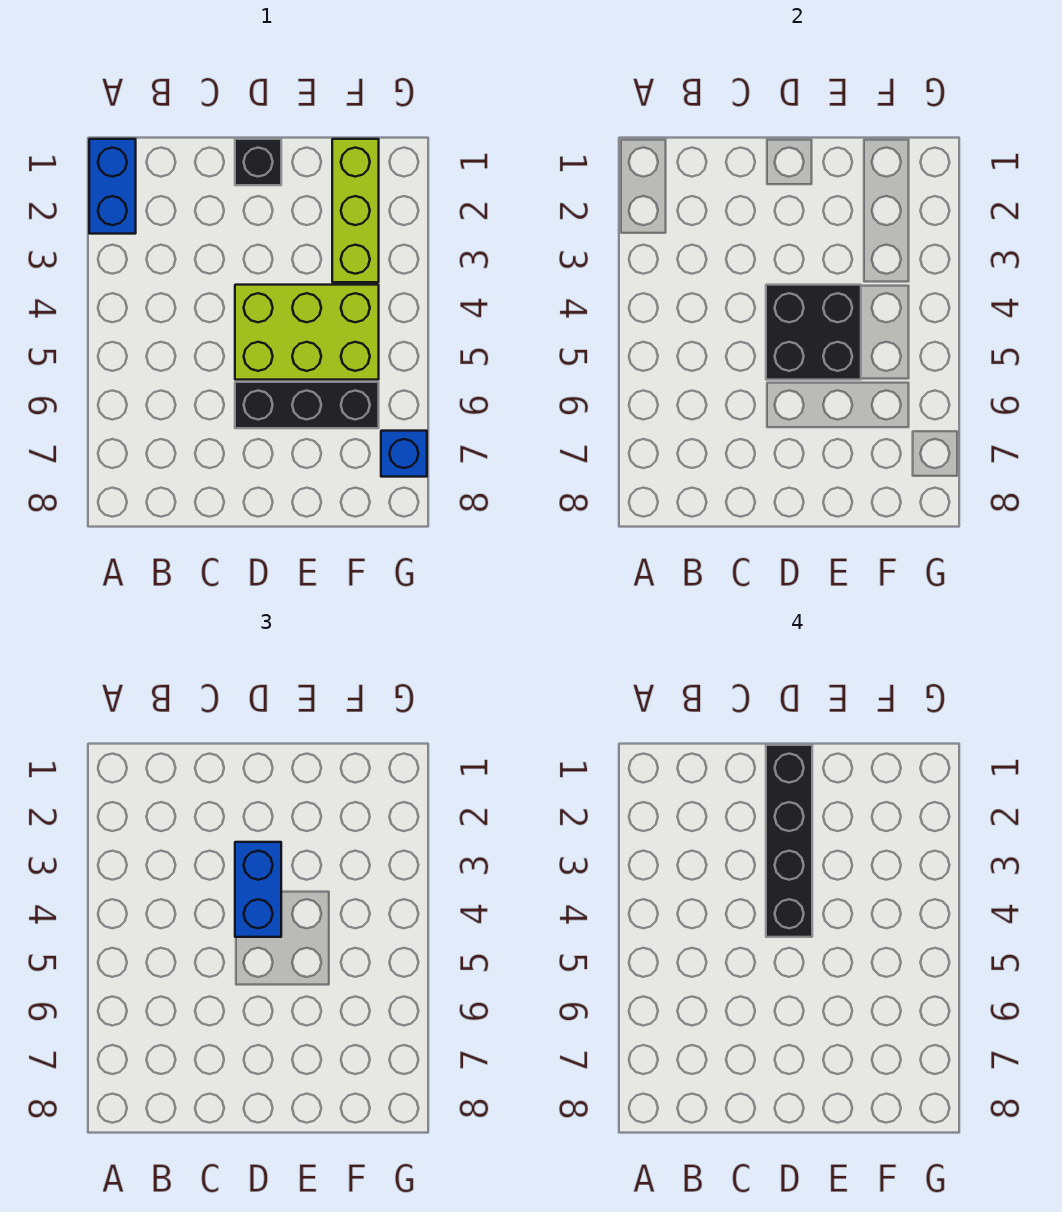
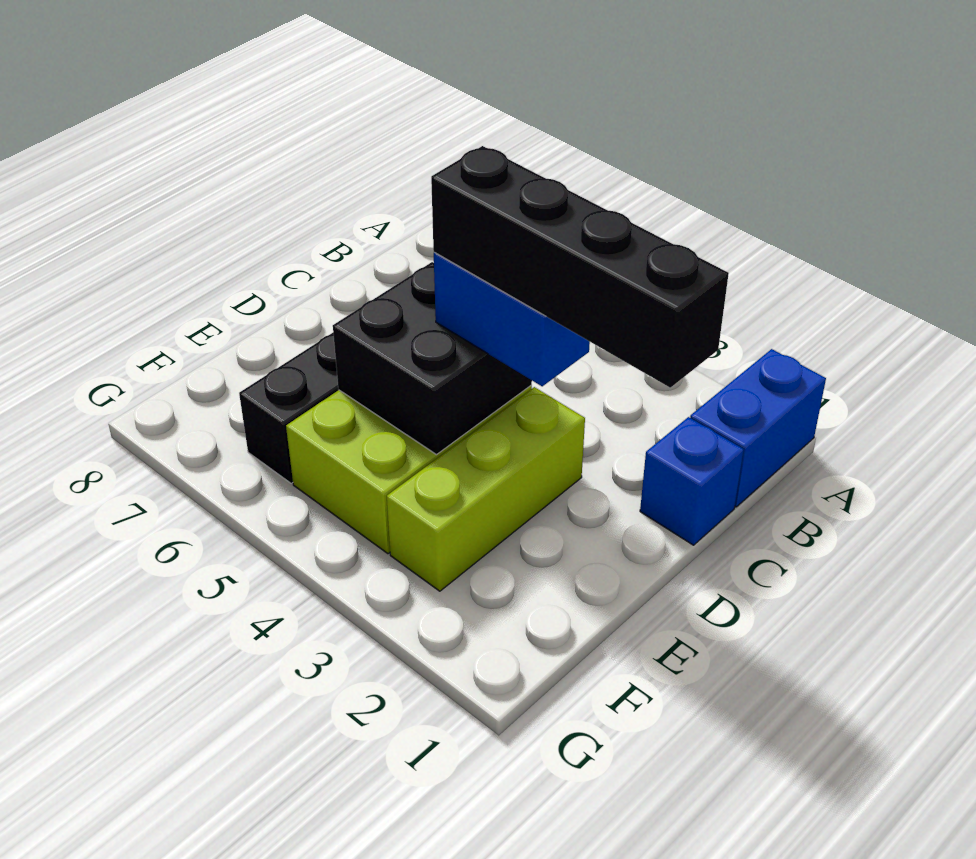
blue brick A1:A2 level 1 -> blue brick A1:B1 level 1
black brick D1 level 1 -> none
lime brick F1:F3 level 1 -> lime brick D3:F3 level 1
blue brick G7 level 1 -> blue brick C1 level 1

